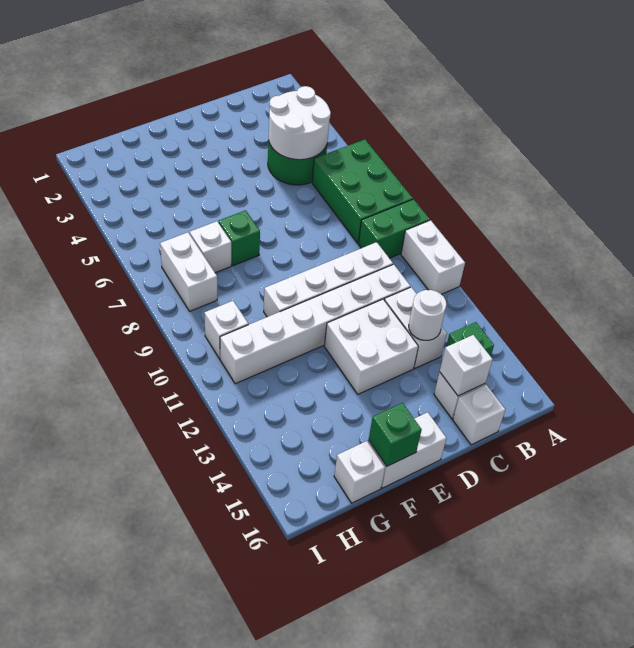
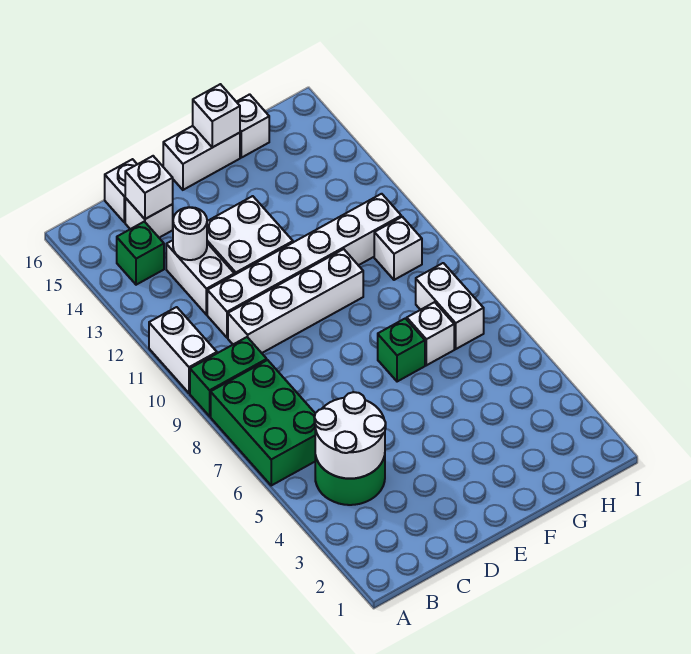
green brick F16 level 2 -> white brick F16 level 2

